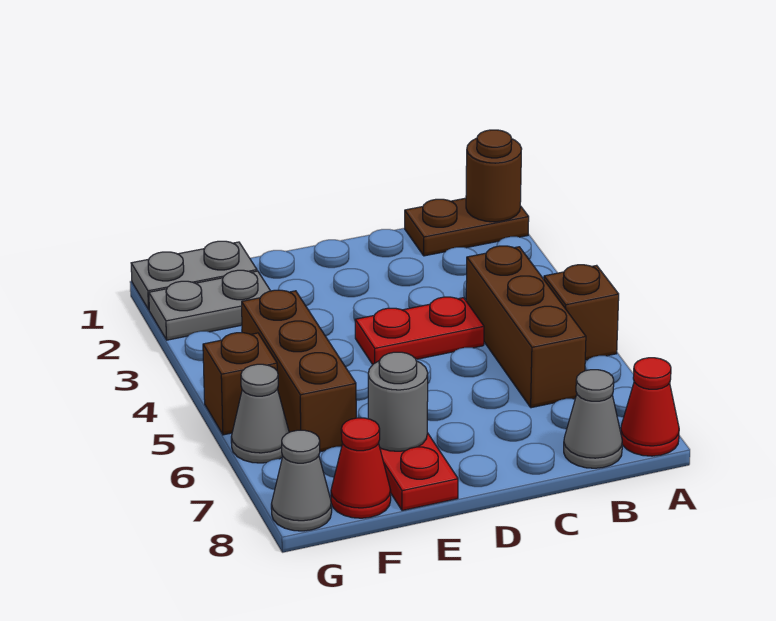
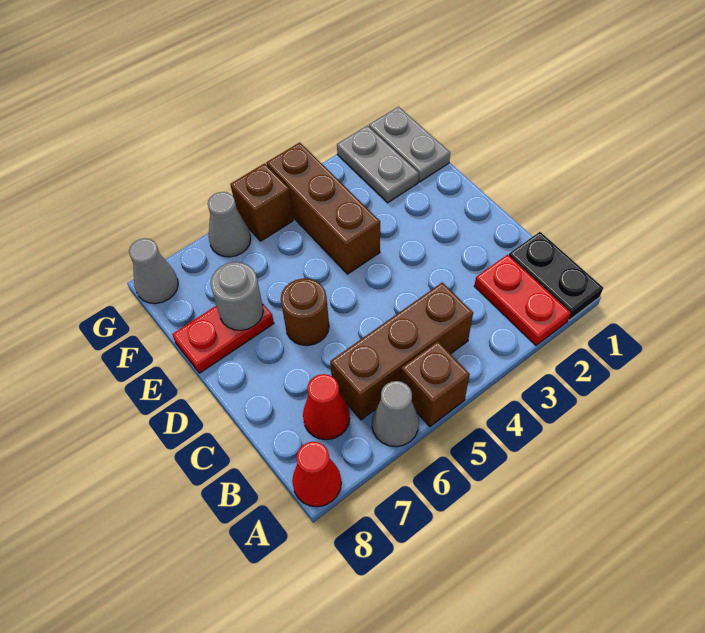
brown plate A1:B1 level 1 -> black plate A1:B1 level 1
brown round brick A1 level 2 -> brown round brick D6 level 1
grey cone B8 level 1 -> grey cone A6 level 1
red plate C4:D4 level 1 -> red plate A2:B2 level 1
brown brick F4:F6 level 1 -> brown brick E4:G4 level 1
red cone F8 level 1 -> red cone B7 level 1

